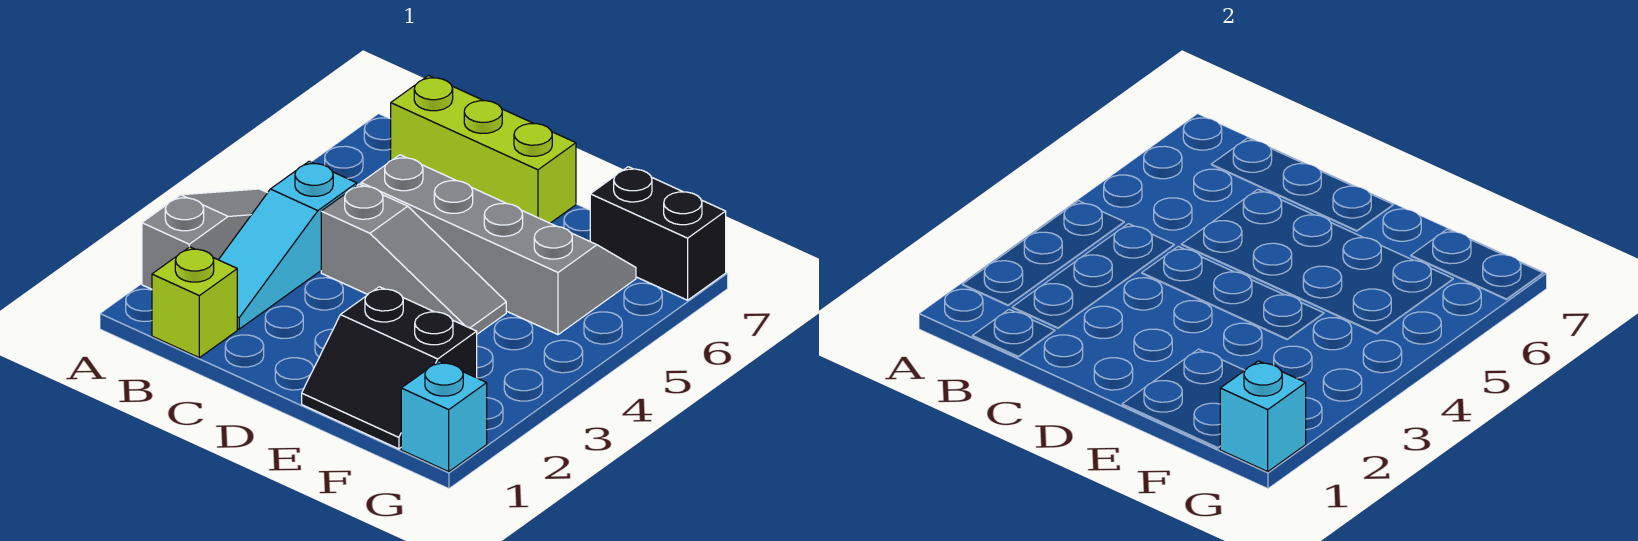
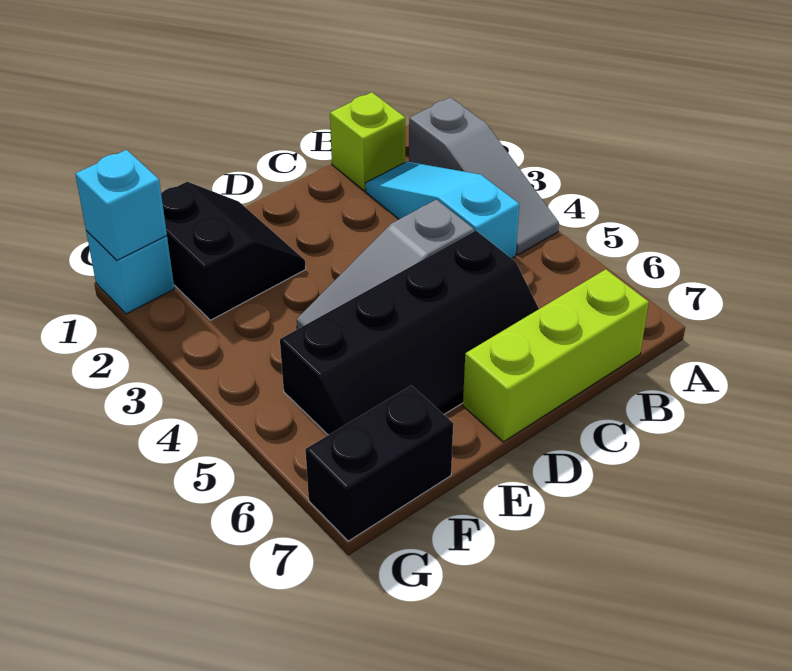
grey slope C5:F6 level 1 top 5 -> black slope C5:F6 level 1 top 5
black slope E1:F2 level 1 top 2 -> black slope E1:F2 level 1 top F

